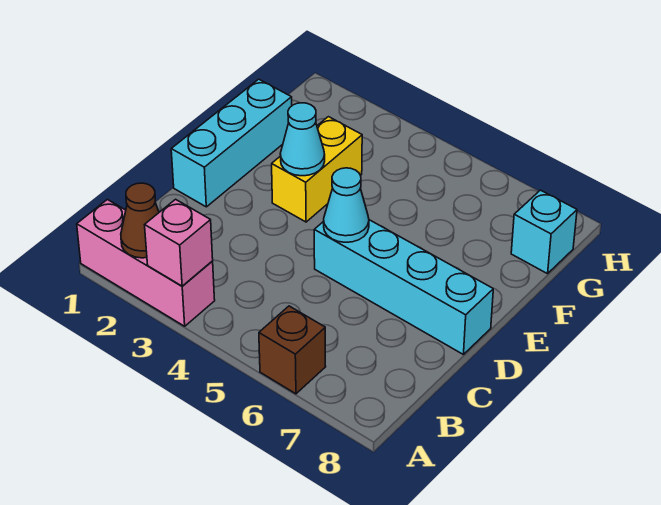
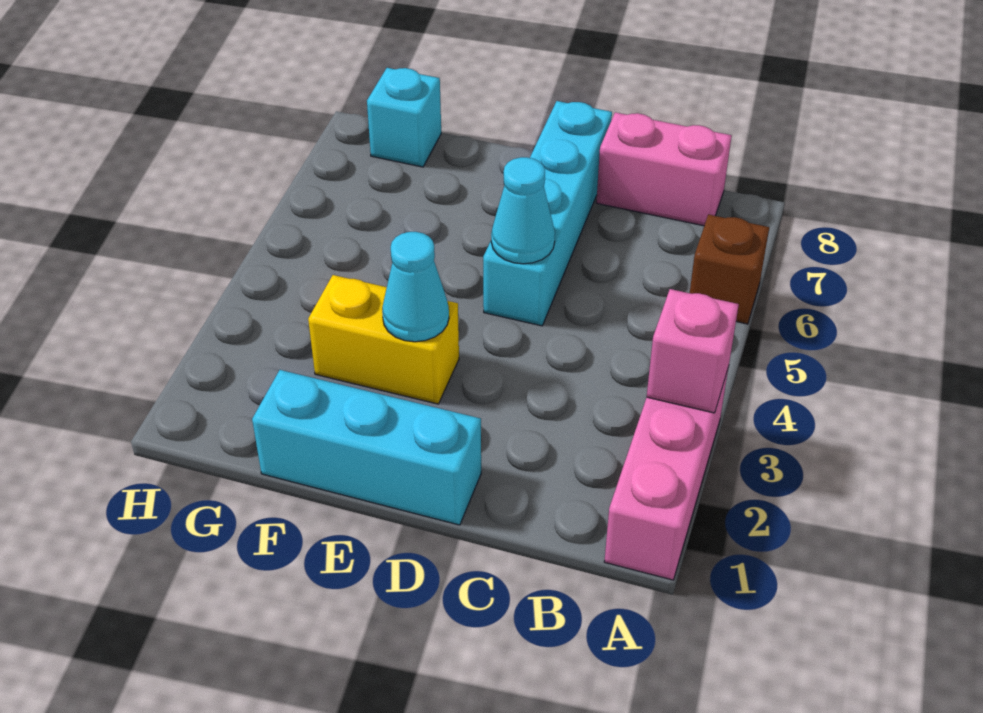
brown cone A2 level 2 -> none
none -> pink brick B8:C8 level 1

